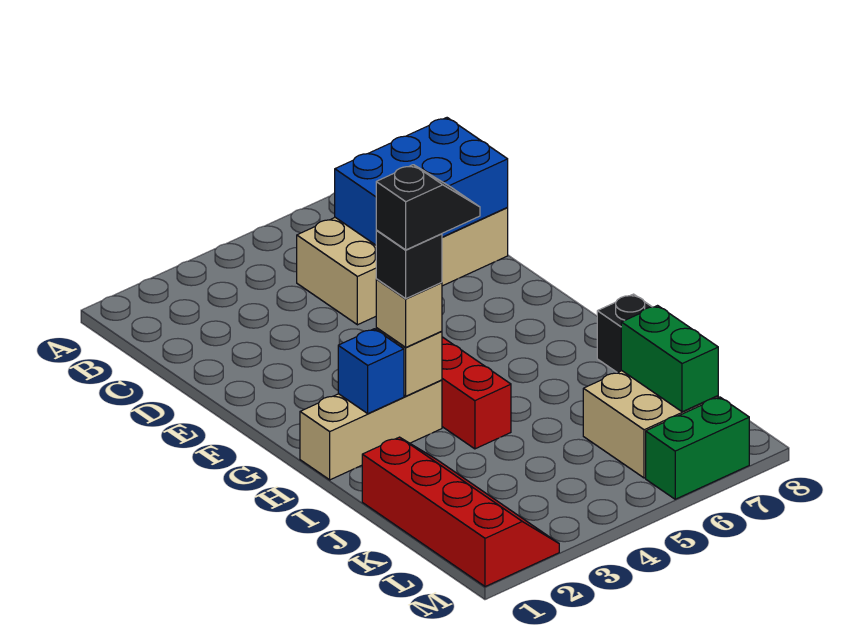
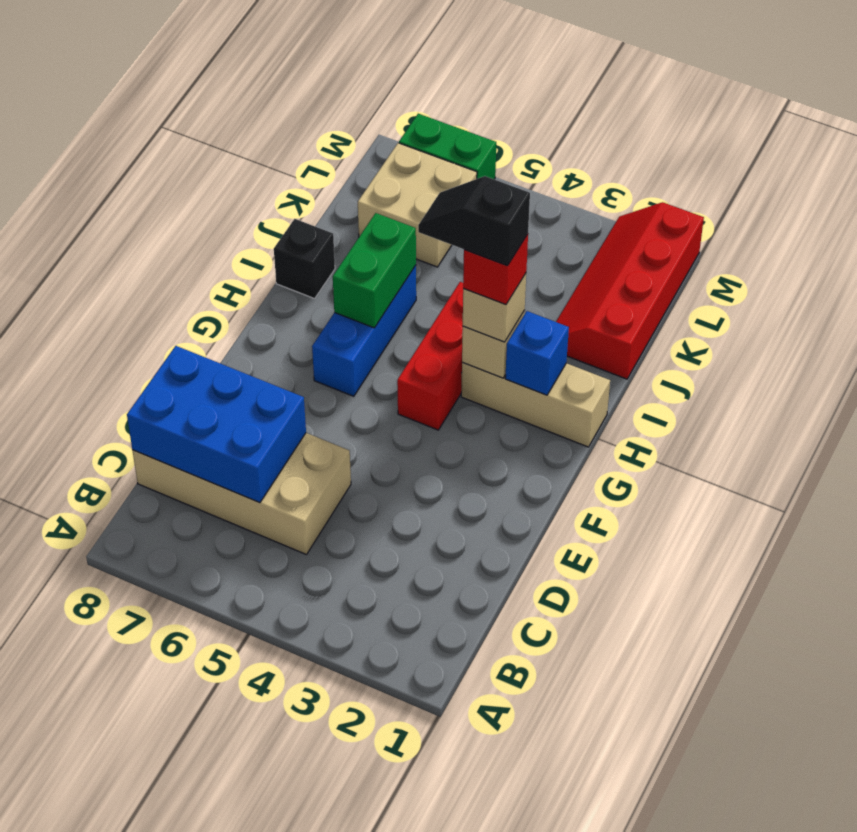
none -> blue brick G6:I6 level 1
black brick H3 level 4 -> red brick H3 level 4
green brick K7:L7 level 2 -> green brick H6:I6 level 2

